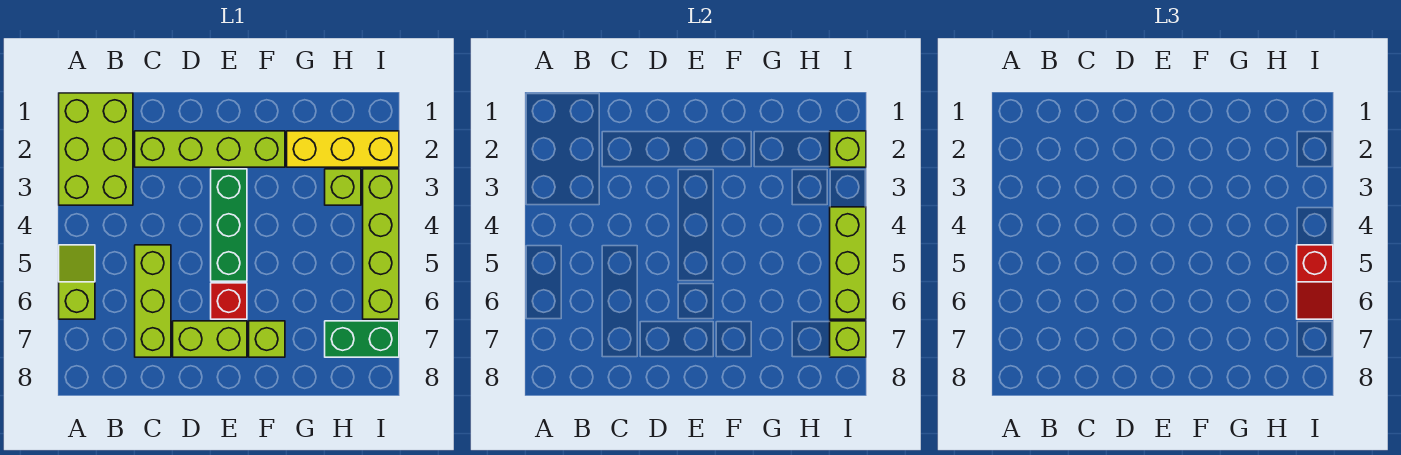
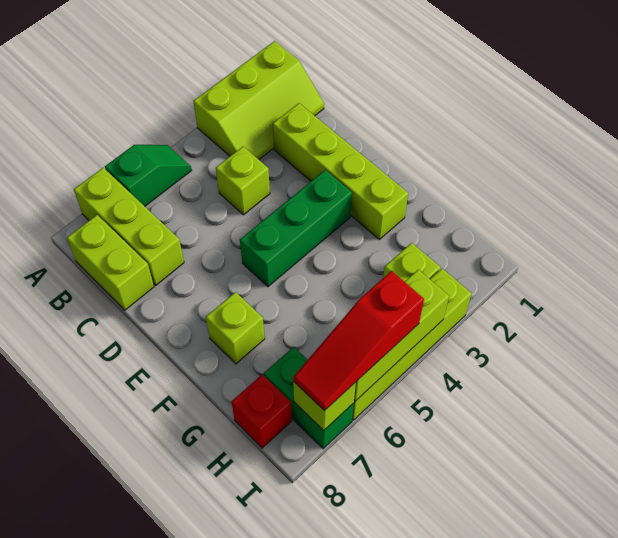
lime brick A1:B3 level 1 -> lime slope A1:B3 level 1 top A
lime slope A5:A6 level 1 top 6 -> green slope A5:A6 level 1 top 6
lime brick C5:C7 level 1 -> lime brick A7:C7 level 1
lime brick D7:E7 level 1 -> lime brick B8:C8 level 1
red brick E6 level 1 -> red brick H8 level 1
yellow brick G2:I2 level 1 -> none
lime brick I2 level 2 -> lime brick C4 level 1
red slope I5:I6 level 3 top 5 -> red slope I5:I7 level 3 top 5

